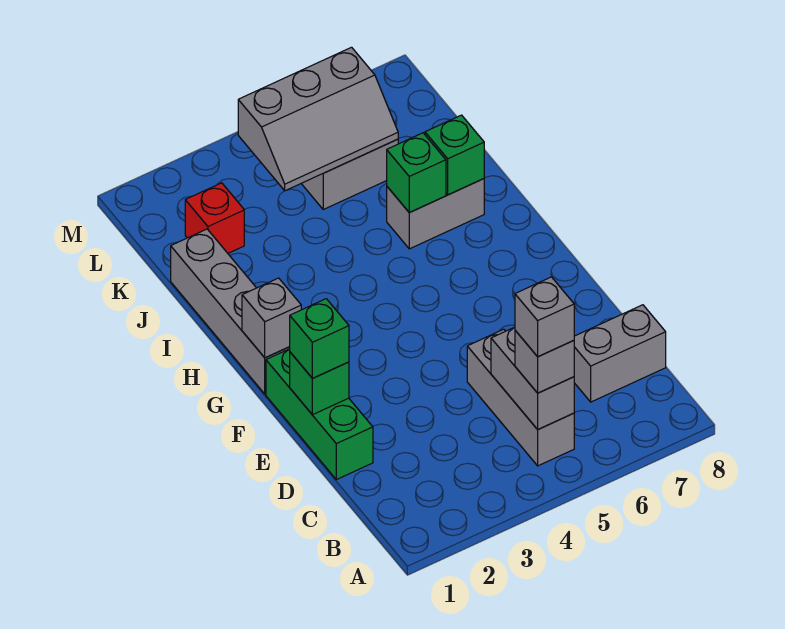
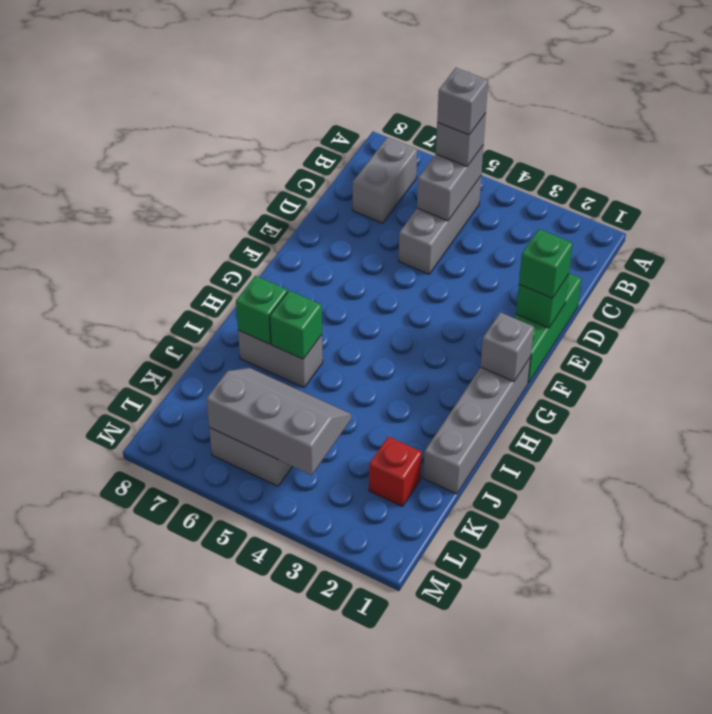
grey brick C7:C8 level 1 -> grey brick B7:C7 level 1

